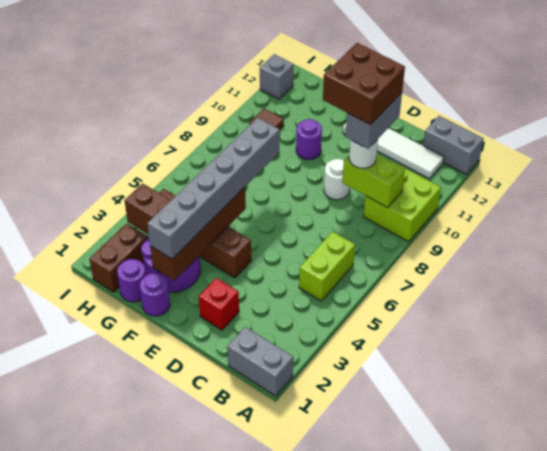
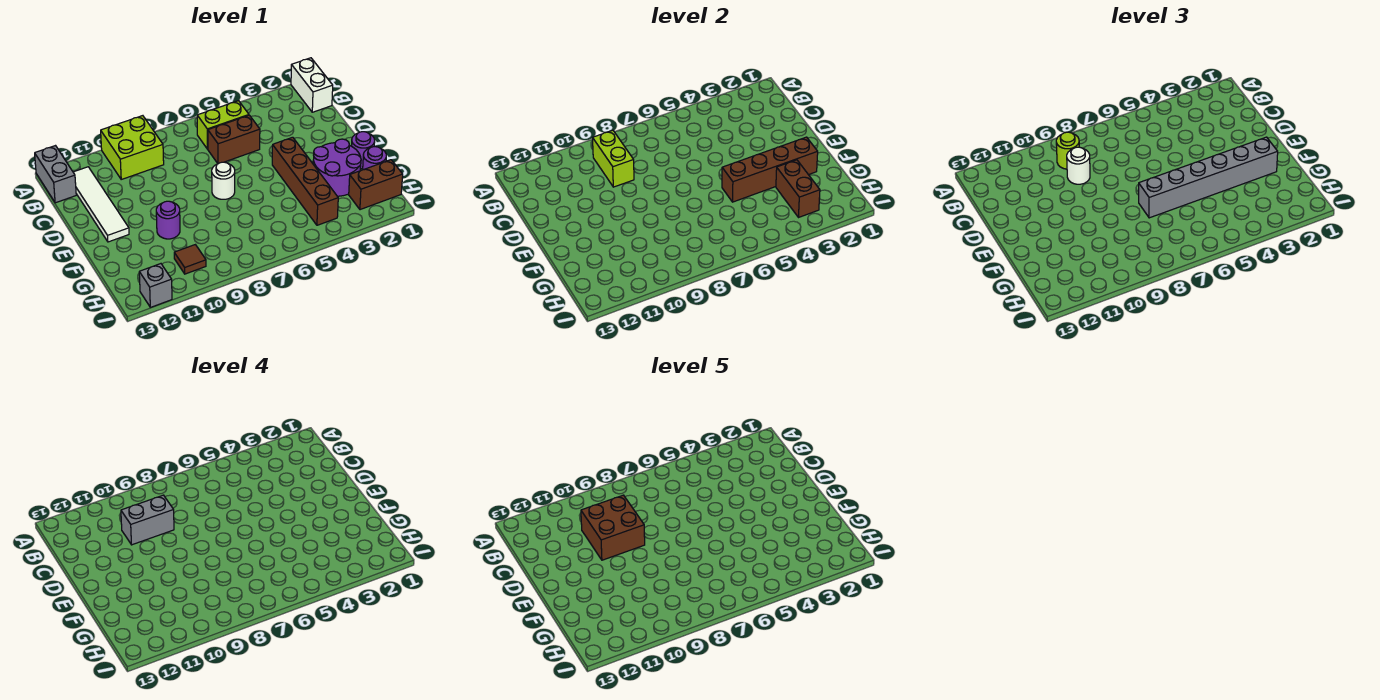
grey brick A1:B1 level 1 -> white brick A1:B1 level 1
none -> lime round brick B9 level 3
none -> brown brick C5:C6 level 1
red brick D2 level 1 -> none
white round brick D9 level 1 -> white round brick E7 level 1

